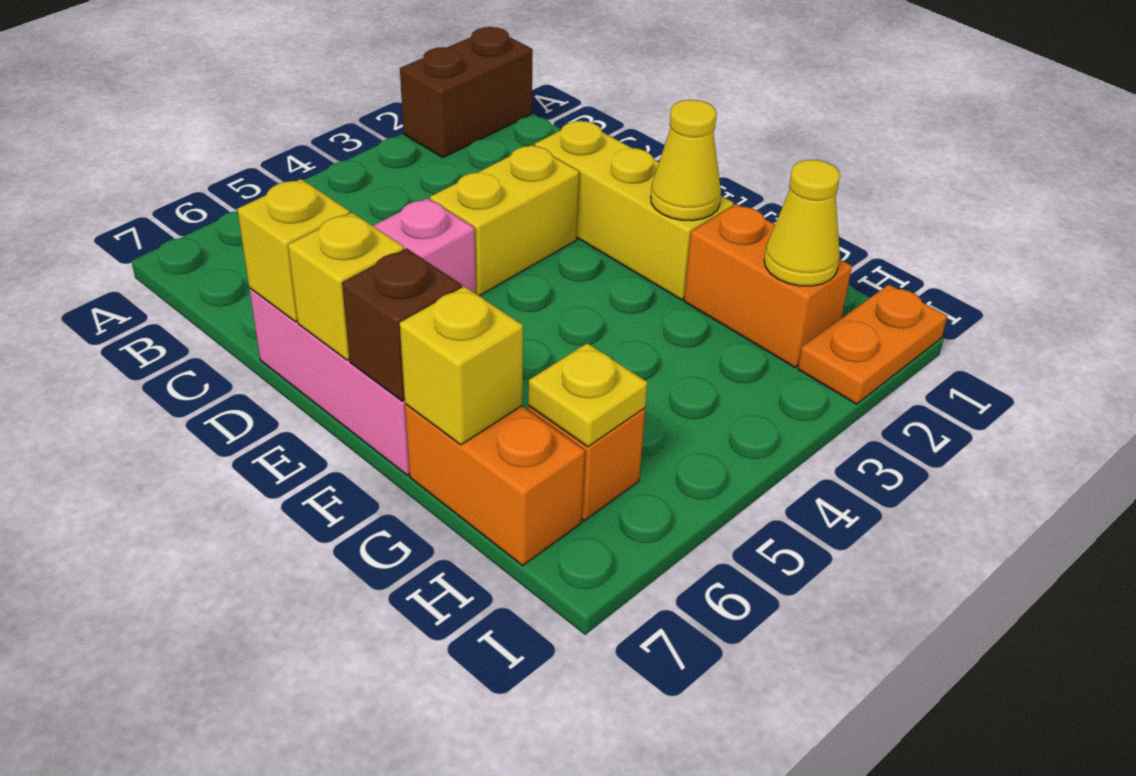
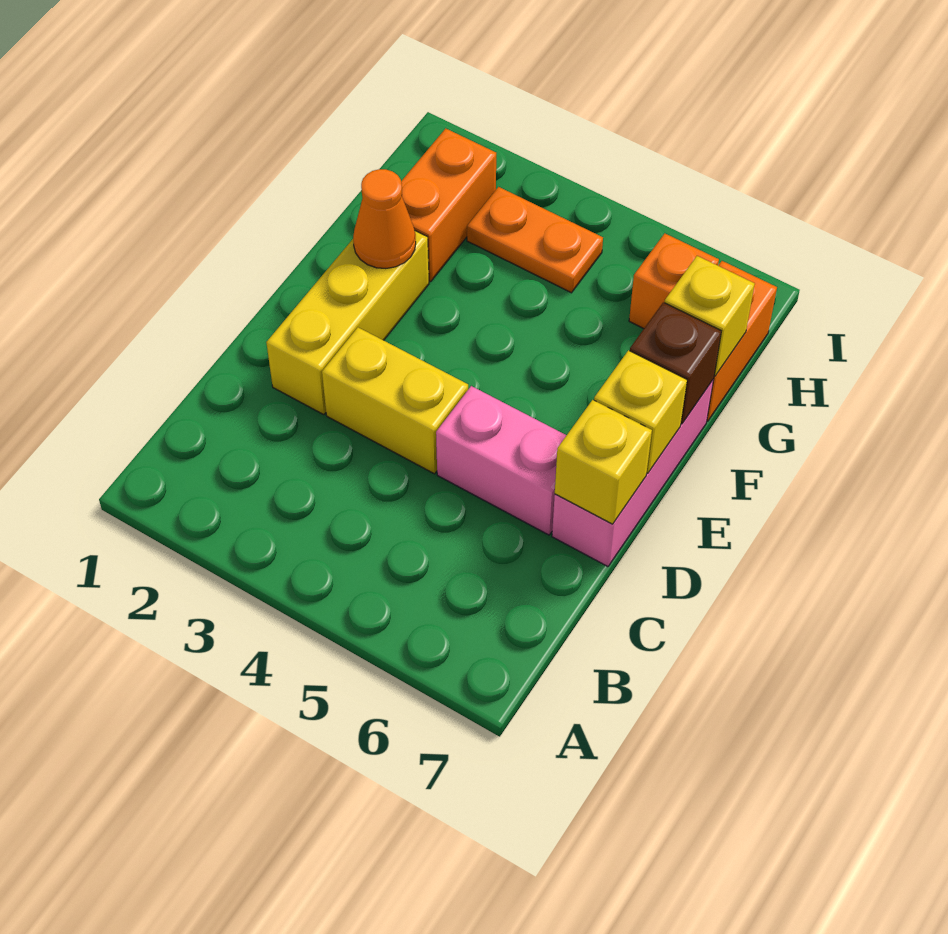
brown brick A1:A2 level 1 -> none
yellow cone F2 level 2 -> orange cone F2 level 2
yellow cone H2 level 2 -> none
yellow plate H6 level 2 -> none
orange plate I1:I2 level 1 -> orange plate H3:H4 level 1

